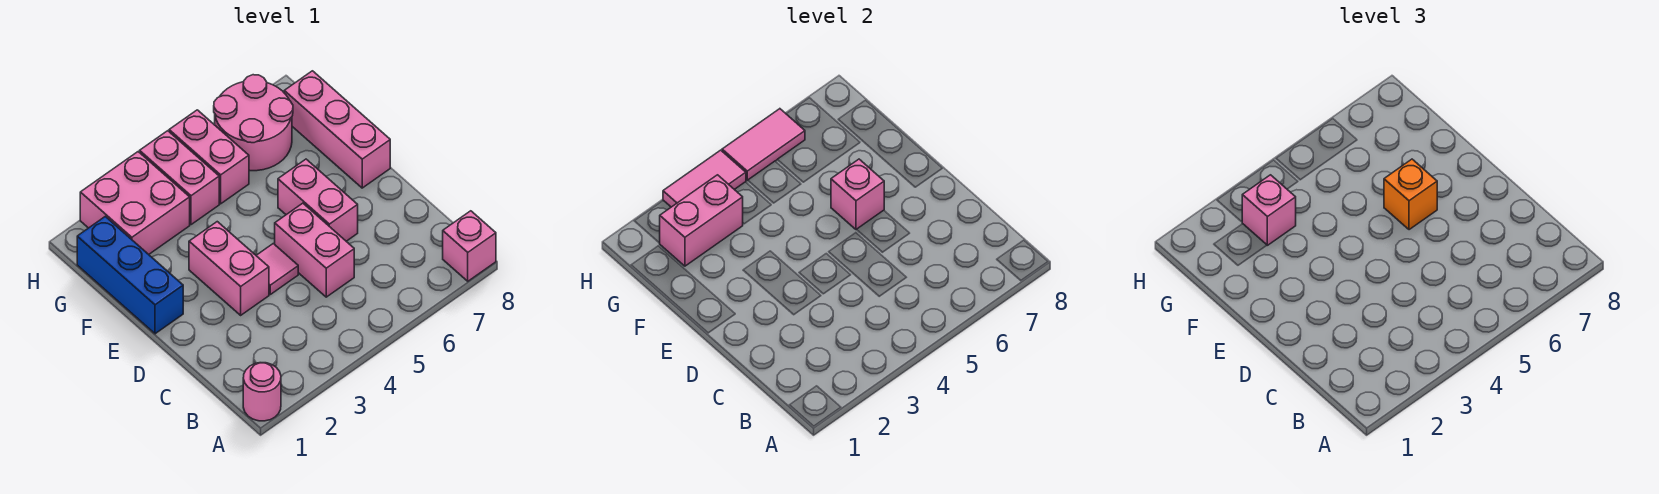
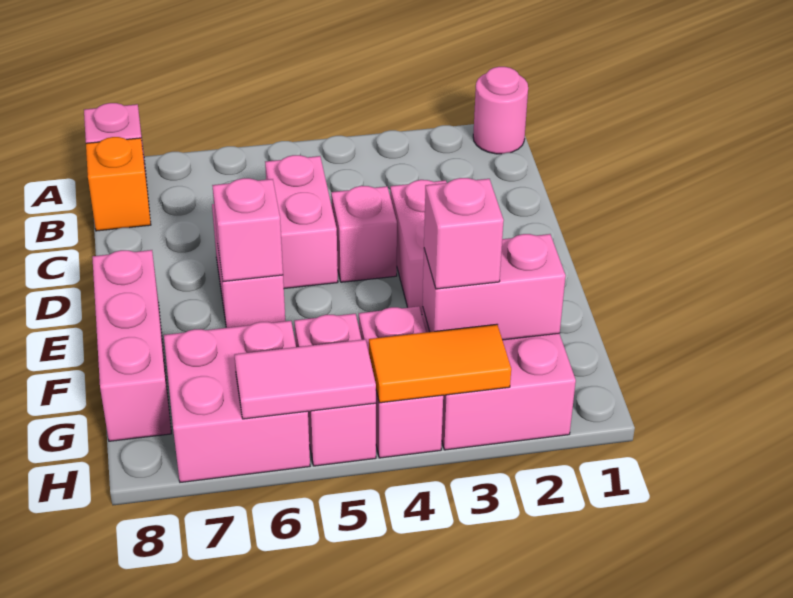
pink tile D4 level 1 -> pink brick D4 level 1
blue brick E1:G1 level 1 -> none
orange brick E6 level 3 -> orange brick B8 level 1
pink round brick G6:H7 level 1 -> pink brick G6:H7 level 1
pink tile H3:H4 level 2 -> orange tile H3:H4 level 2

